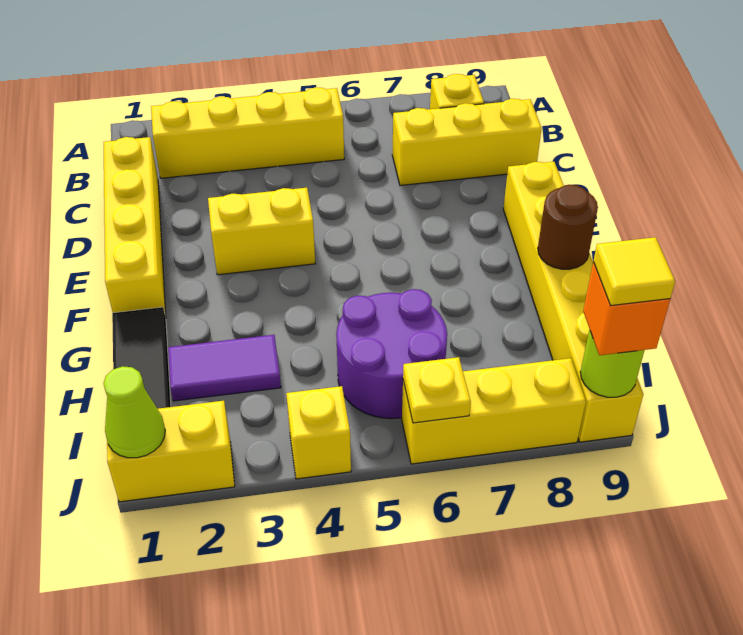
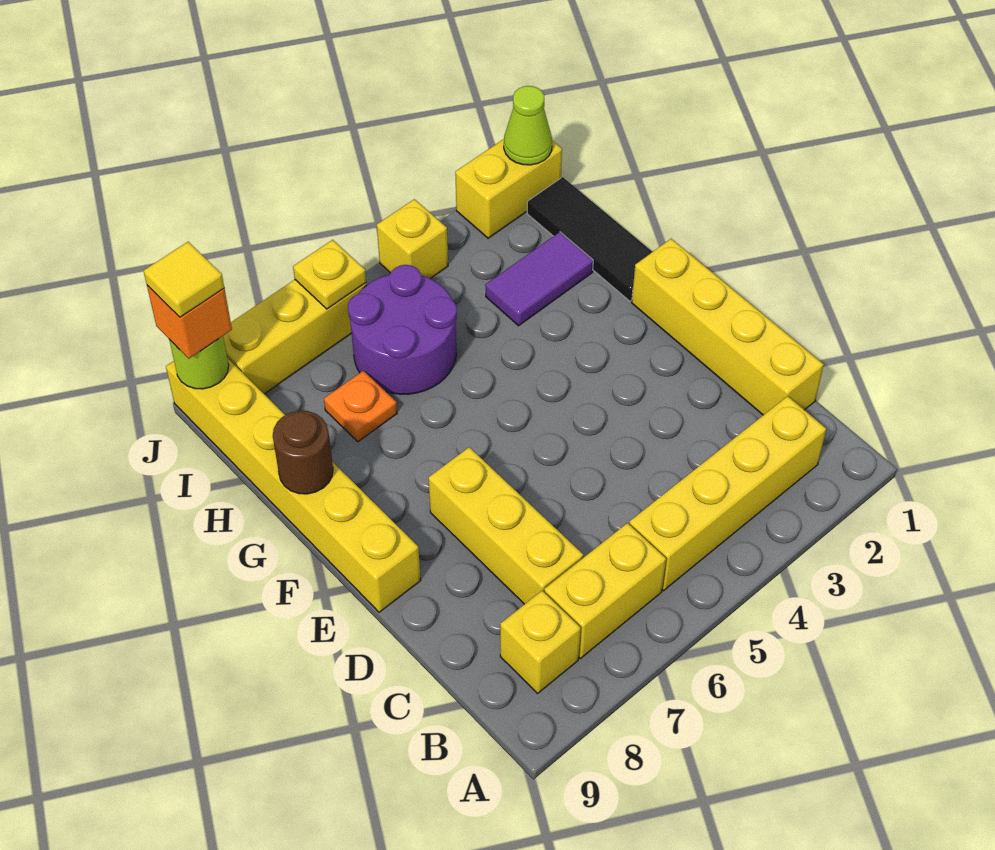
yellow brick C7:C9 level 1 -> yellow brick C7:E7 level 1
yellow brick E3:E4 level 1 -> yellow brick B6:B7 level 1
none -> orange plate H7 level 1

